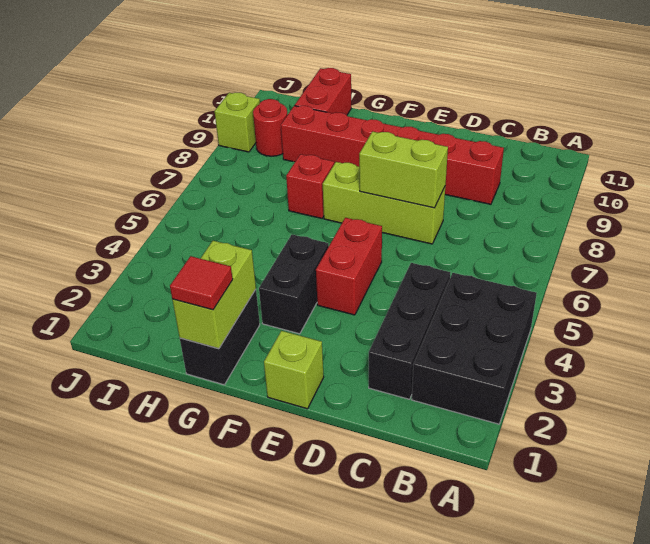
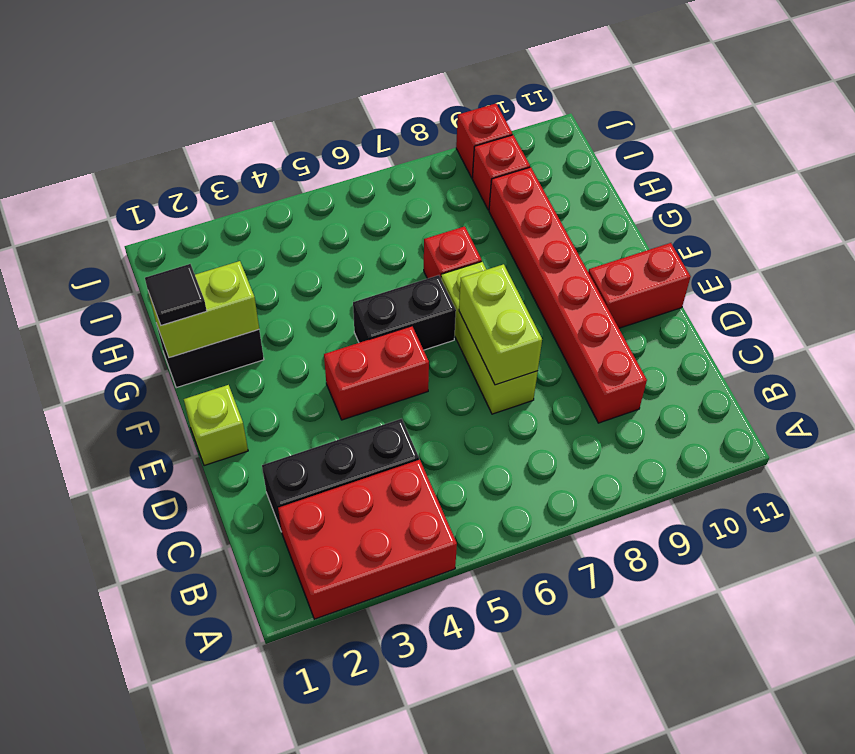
black brick A2:B4 level 1 -> red brick A2:B4 level 1
black brick F3:F4 level 1 -> black brick F5:F6 level 1
red tile G1 level 3 -> black tile G1 level 3
red brick H10:H11 level 1 -> red brick E10:E11 level 1
red round brick I9 level 1 -> red brick I9 level 1
lime brick J9 level 1 -> red brick J9 level 1

